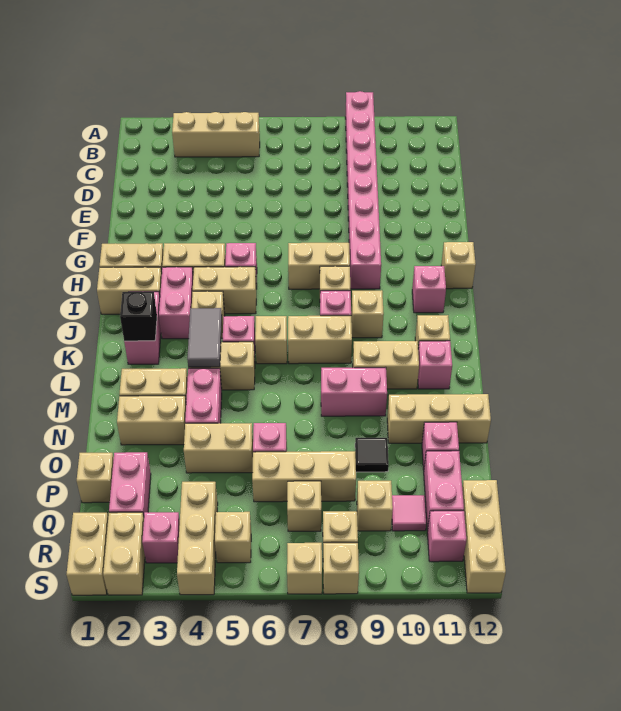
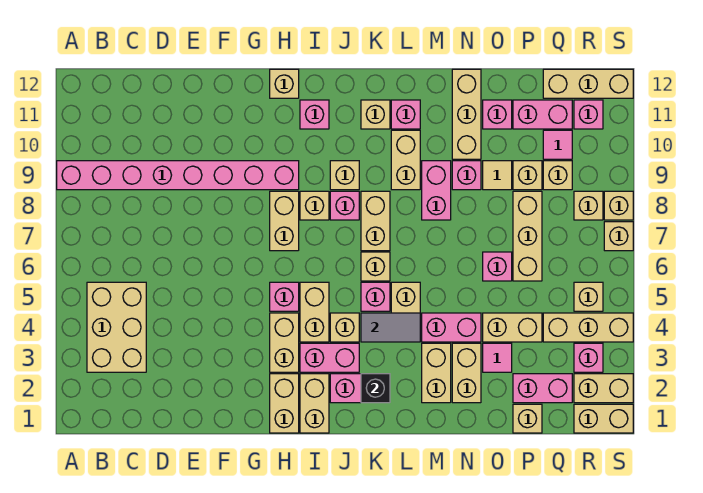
tan brick B3:B5 level 1 -> tan brick B3:C5 level 1
none -> pink brick N9 level 1
none -> pink tile O3 level 1
tan brick O4:O5 level 1 -> tan brick O4:P4 level 1
black tile O9 level 1 -> tan tile O9 level 1
tan brick Q7 level 1 -> tan brick P9 level 1

